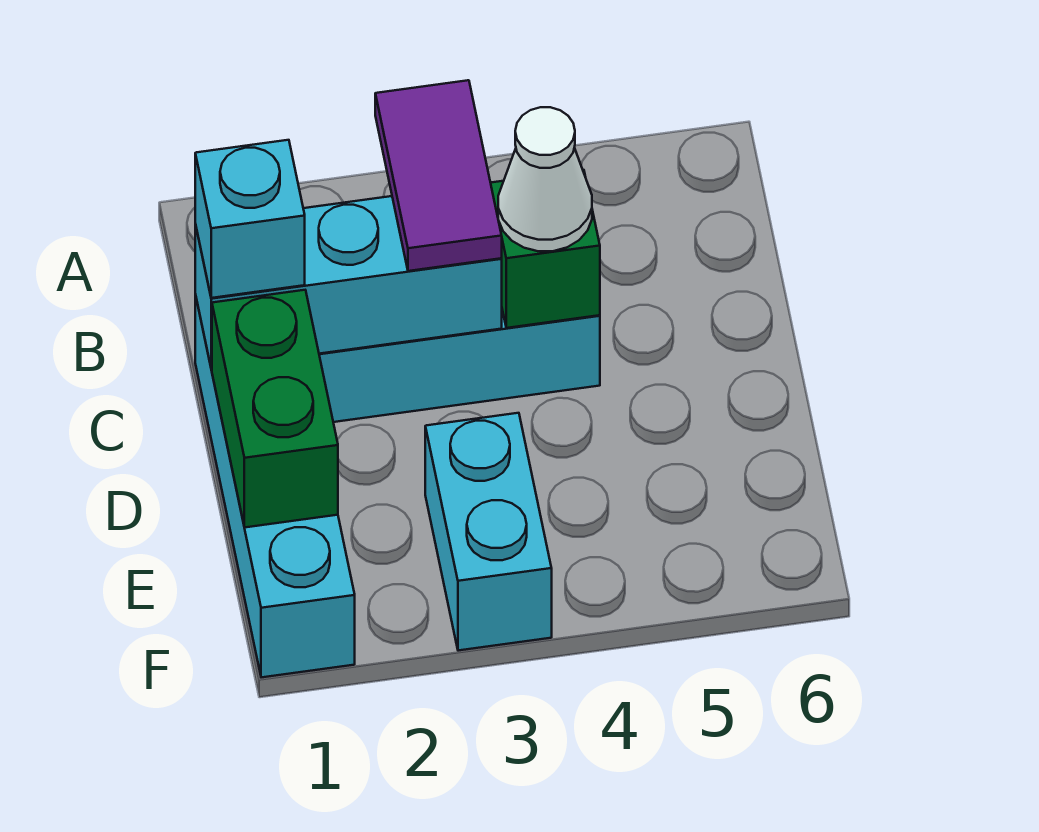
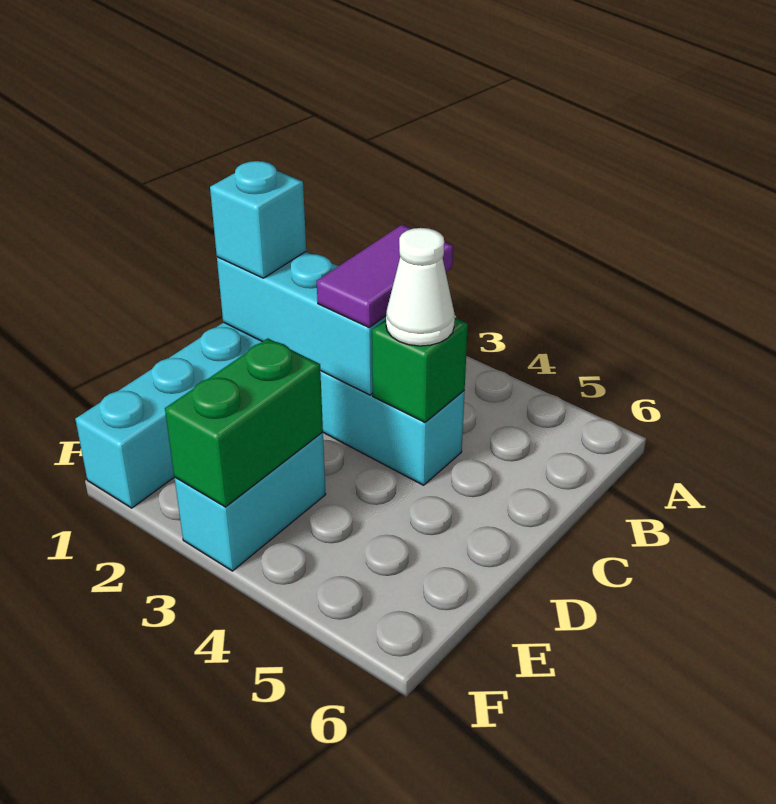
green brick D1:E1 level 2 -> green brick E3:F3 level 2

